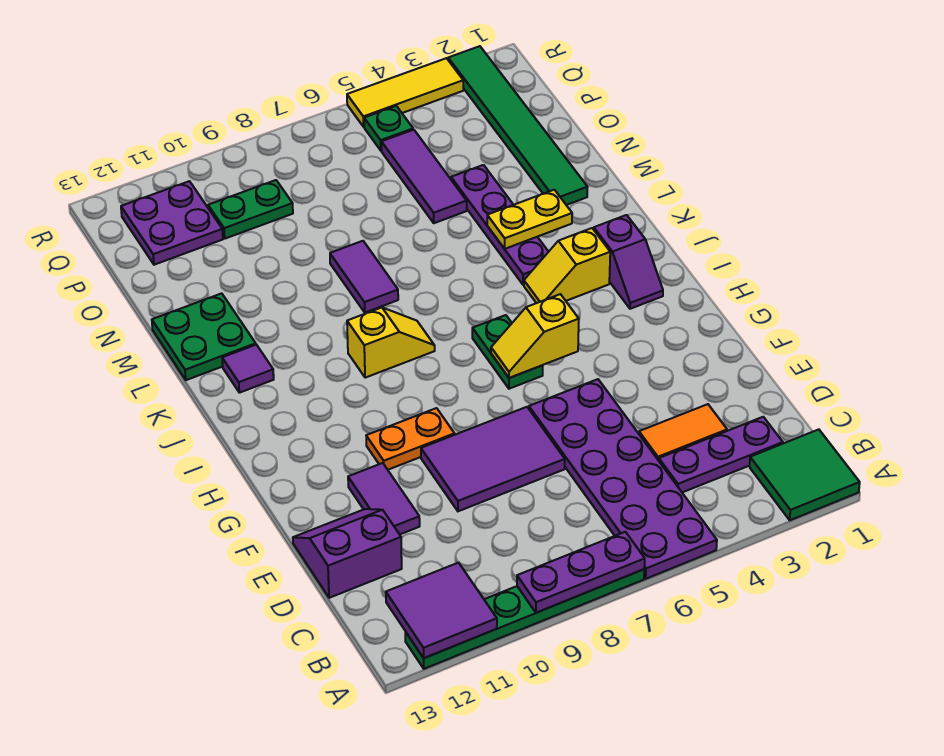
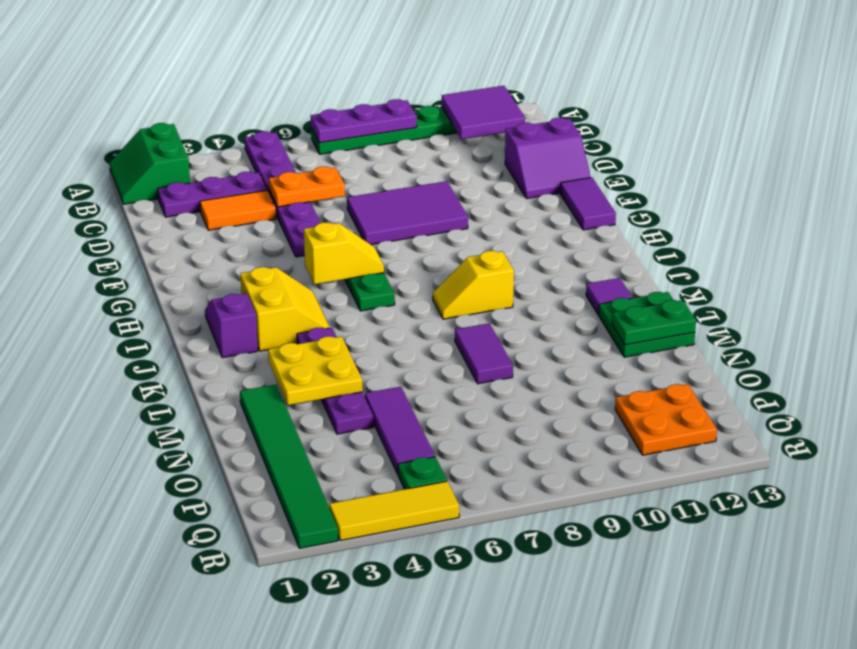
green tile A1:B2 level 1 -> green slope A1:B2 level 1 top 2
purple plate A5:F6 level 1 -> purple plate A5:F5 level 1
purple tile E11:F11 level 1 -> purple tile F13:G13 level 1
orange plate G9:G10 level 1 -> orange plate D5:D6 level 2
yellow slope J3:J4 level 1 top 3 -> yellow slope I3:J4 level 1 top 3
yellow plate L3:L4 level 2 -> yellow plate L3:M4 level 2
green plate P9:P10 level 1 -> green plate M12:M13 level 2
purple plate P11:Q12 level 1 -> orange plate P11:Q12 level 1

